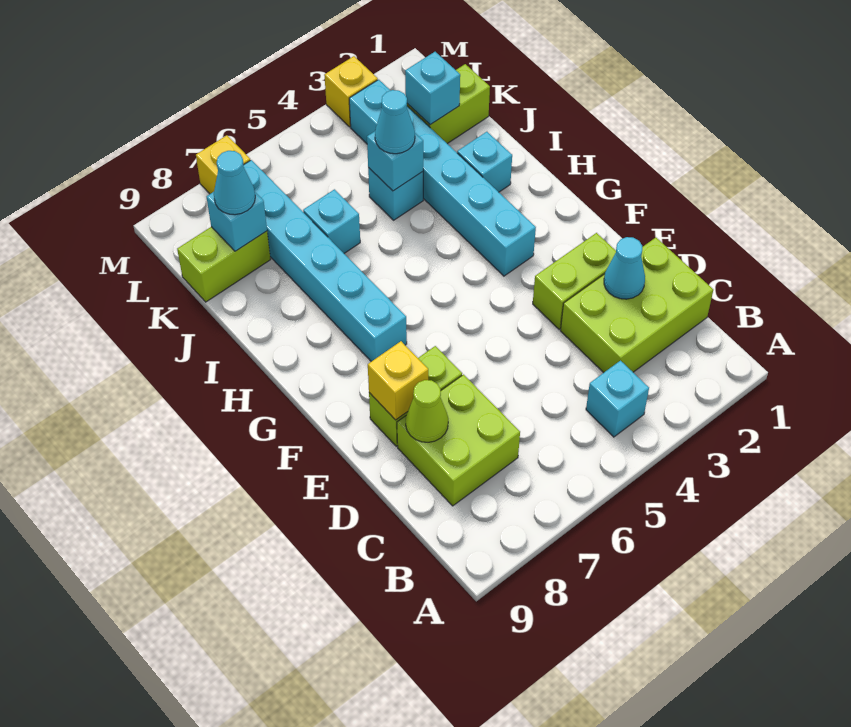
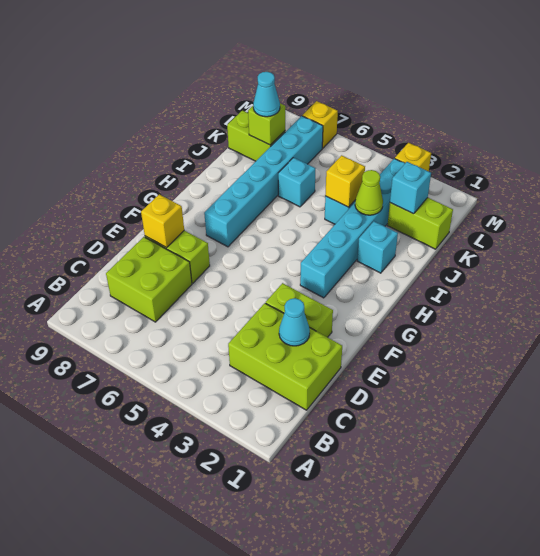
cyan brick B4 level 1 -> none
lime cone D8 level 2 -> lime cone J3 level 2
cyan brick J4 level 2 -> yellow brick J4 level 2
cyan cone J4 level 3 -> none
cyan brick K8 level 2 -> lime brick K8 level 2

